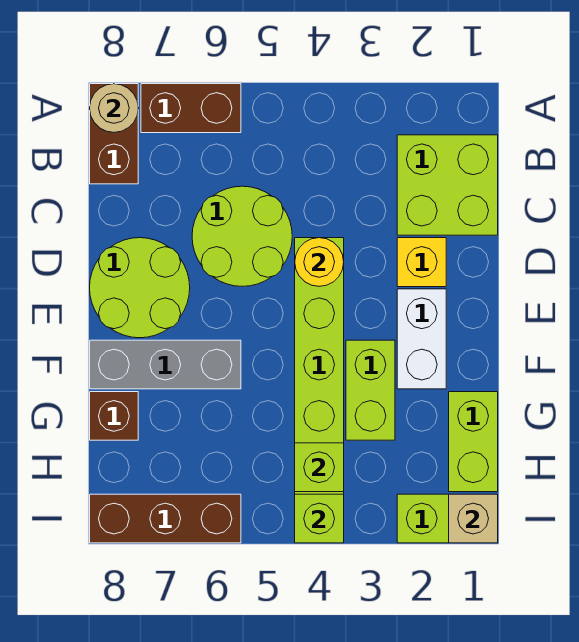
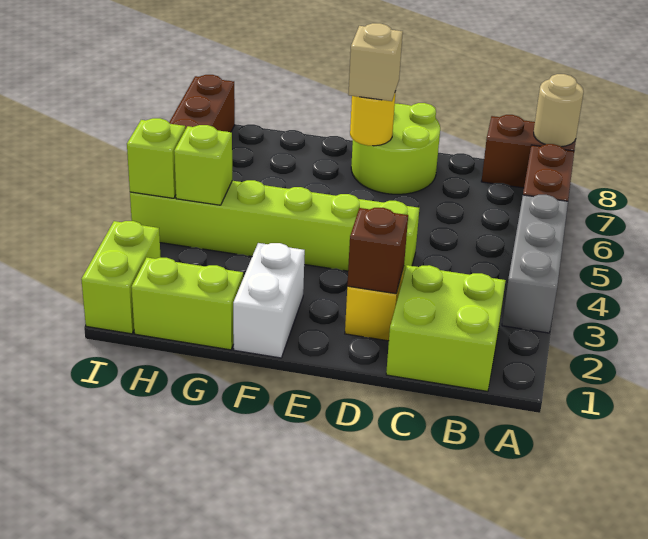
lime round brick C5:D6 level 1 -> none
yellow round brick D4 level 2 -> yellow round brick E7 level 2
white brick E2:F2 level 1 -> white brick F1:F2 level 1
lime brick F3:G3 level 1 -> none
grey brick F6:F8 level 1 -> grey brick A3:A5 level 1
brown brick G8 level 1 -> brown brick D2 level 2
tan brick I1 level 2 -> tan brick E7 level 3

